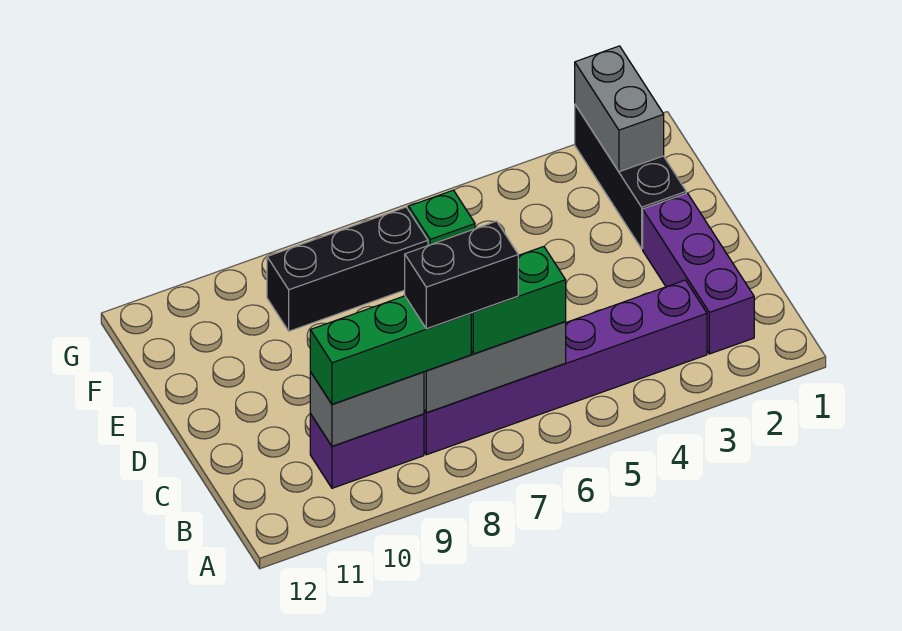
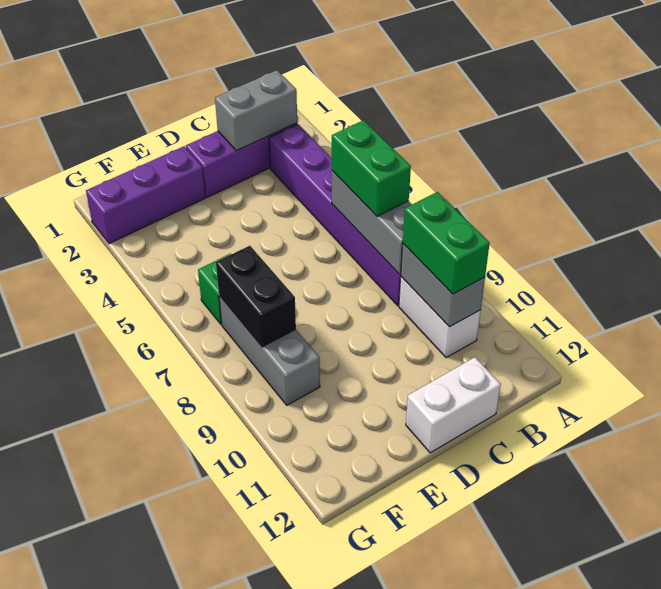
black brick B7:B8 level 4 -> black brick F7:F8 level 2
green brick B8:B10 level 3 -> green brick B9:B10 level 3
purple brick B9:B10 level 1 -> white brick B9:B10 level 1
none -> white brick C12:D12 level 1
black brick E2:G2 level 1 -> purple brick E2:G2 level 1
grey brick F2:G2 level 2 -> grey brick B2:C2 level 2
black brick F7:F9 level 1 -> grey brick F7:F9 level 1

